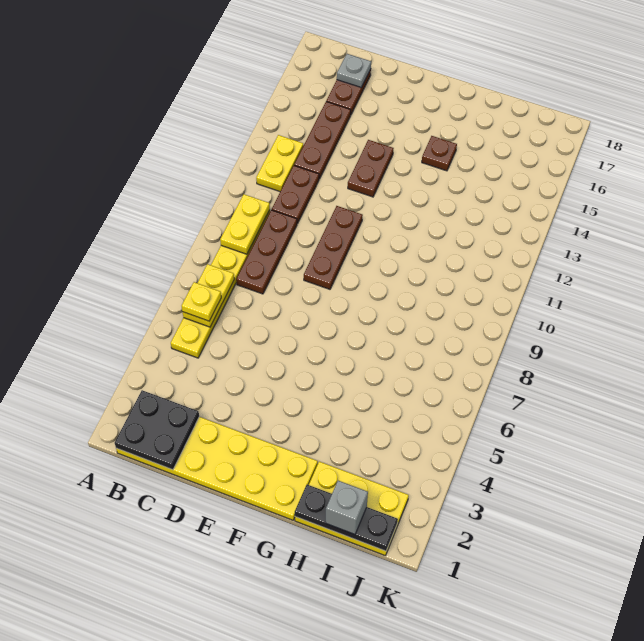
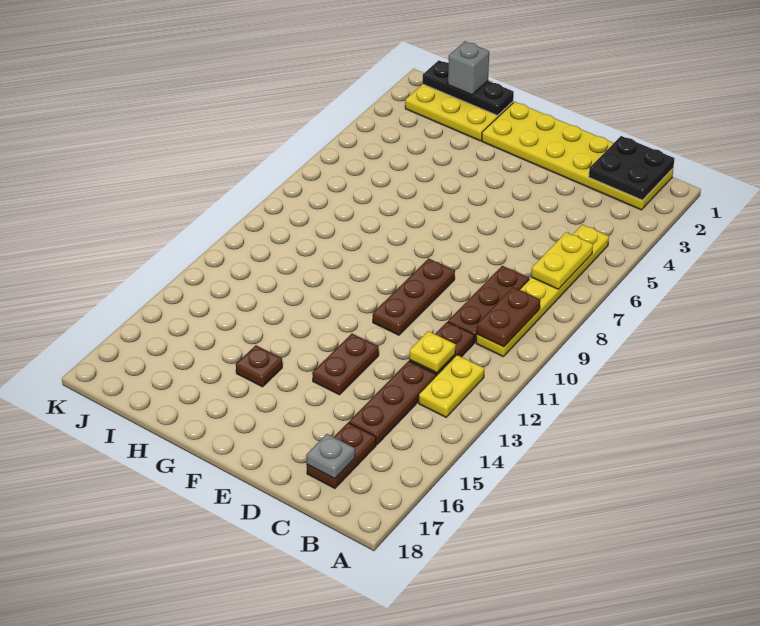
yellow plate B6 level 3 -> yellow plate C12 level 2
yellow plate B9:B10 level 2 -> brown plate B9:B10 level 2

